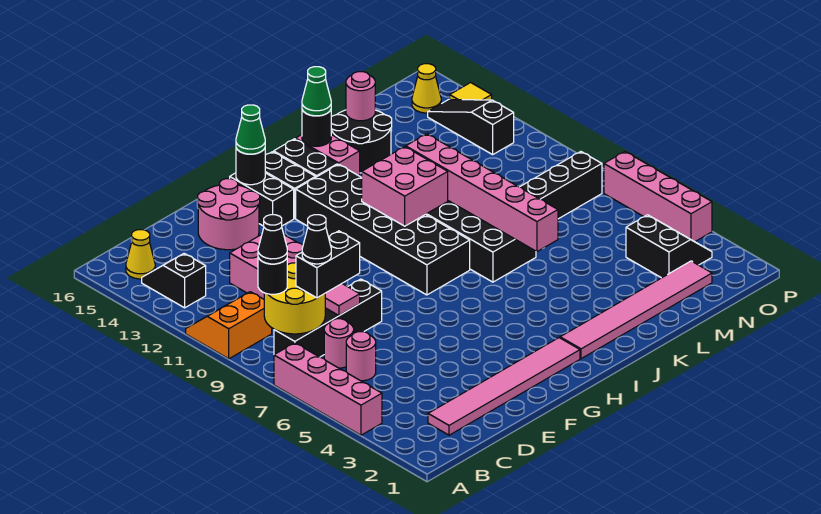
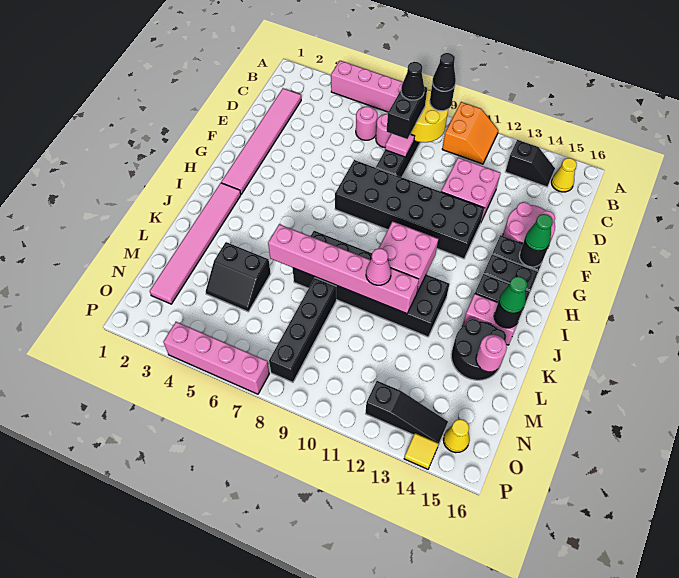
black brick H8:I13 level 1 -> black brick F7:G12 level 1
none -> pink cone K10 level 3
black slope N3:O4 level 1 top N -> black slope L4:M5 level 1 top L

